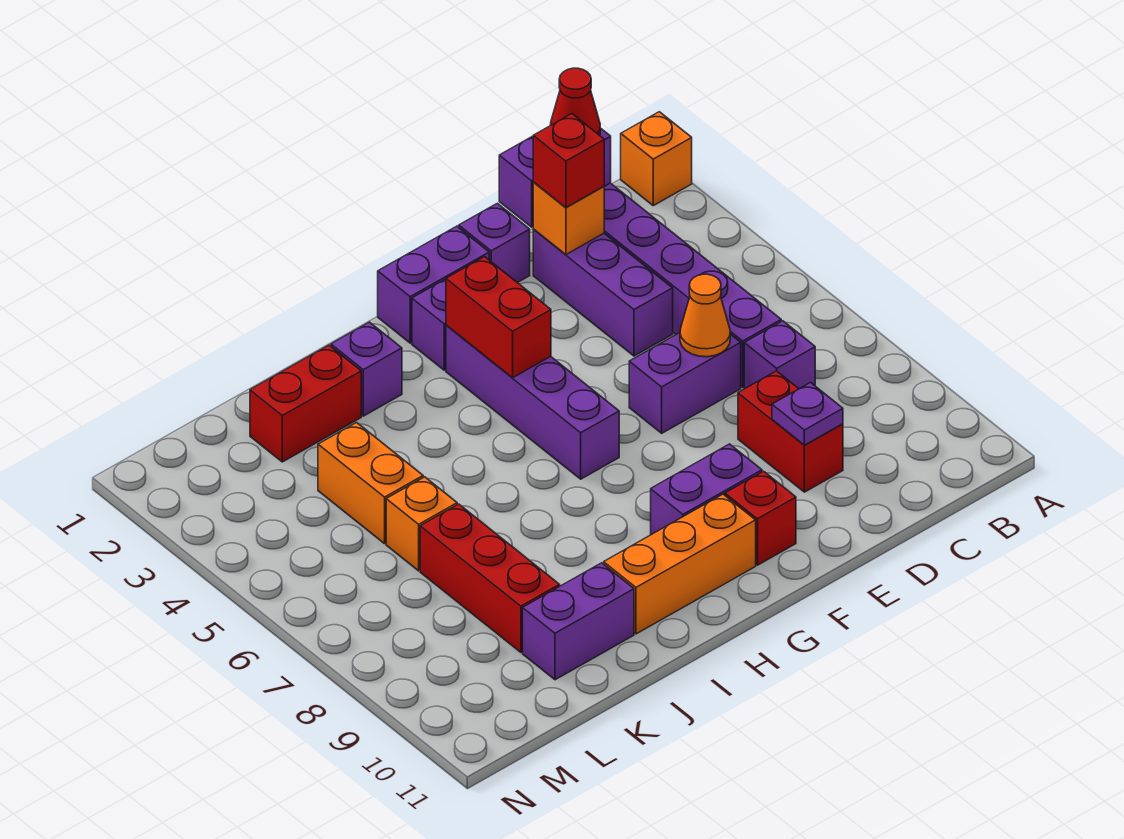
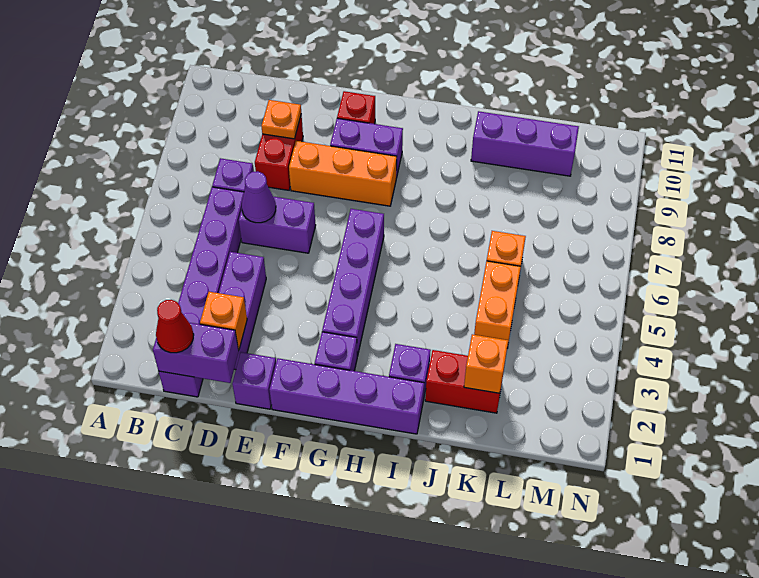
orange brick A1 level 1 -> orange brick K2 level 2
red brick D2 level 3 -> none
orange cone D6 level 2 -> purple cone D6 level 2
purple plate D9 level 2 -> orange plate D9 level 2
purple brick F1:G1 level 1 -> purple brick F1:I1 level 1
red brick G3:G4 level 2 -> none
orange brick G10:I10 level 1 -> orange brick E8:G8 level 1
purple brick J10:K10 level 1 -> purple brick J10:L10 level 1
red brick K7:K9 level 1 -> none

